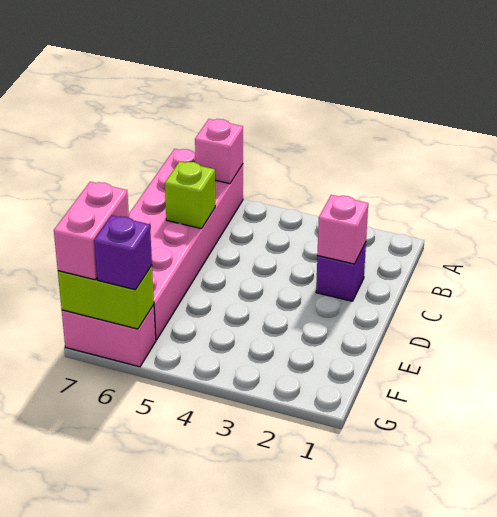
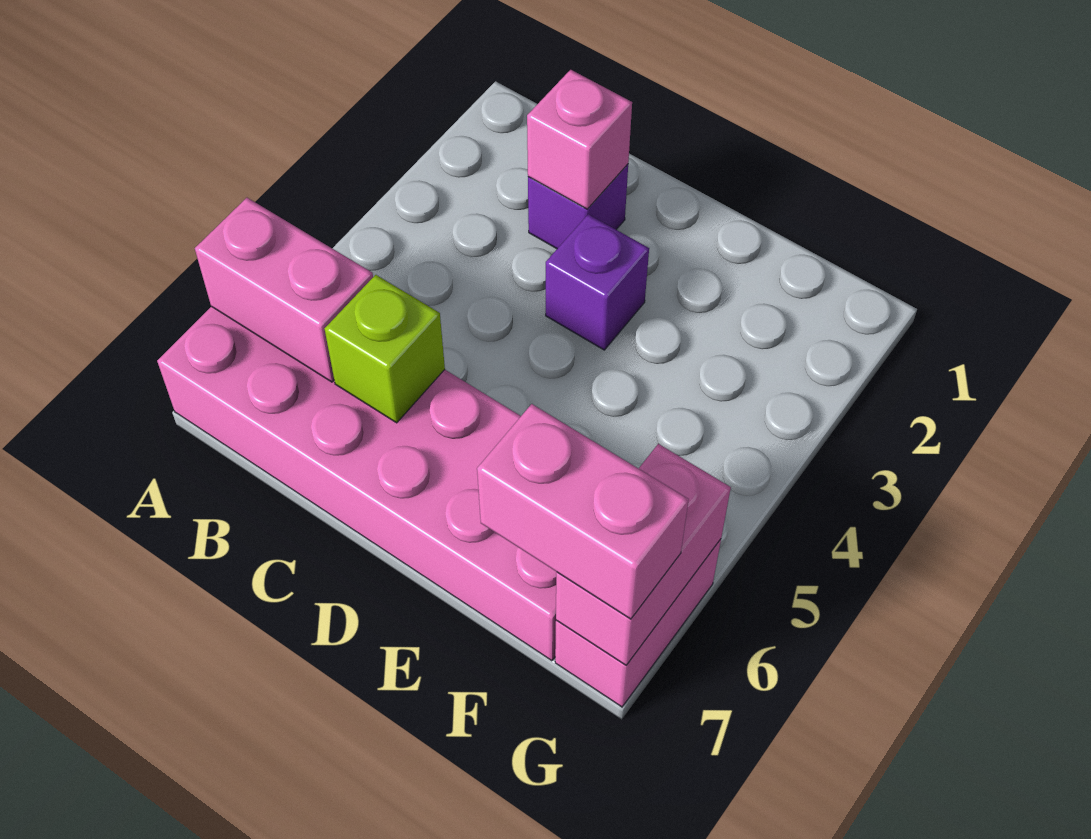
pink brick A6 level 2 -> pink brick A6:B6 level 2
lime brick G6:G7 level 2 -> pink brick G6:G7 level 2
purple brick G6 level 3 -> purple brick D3 level 1

